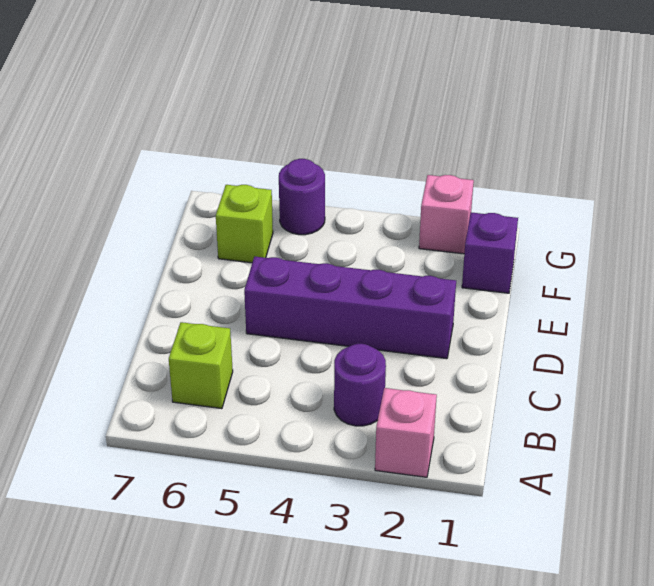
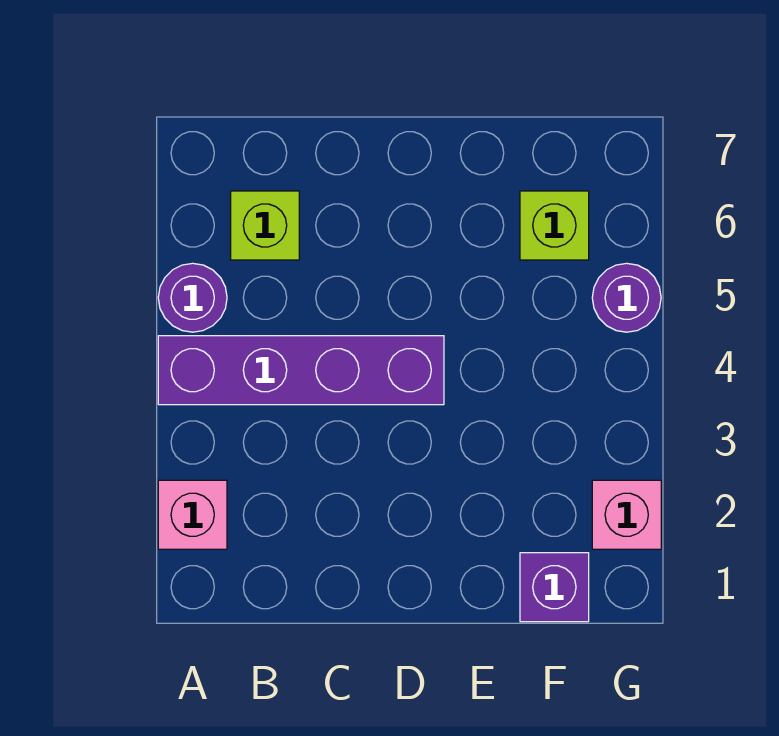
purple round brick B3 level 1 -> purple round brick A5 level 1
purple brick D2:D5 level 1 -> purple brick A4:D4 level 1

